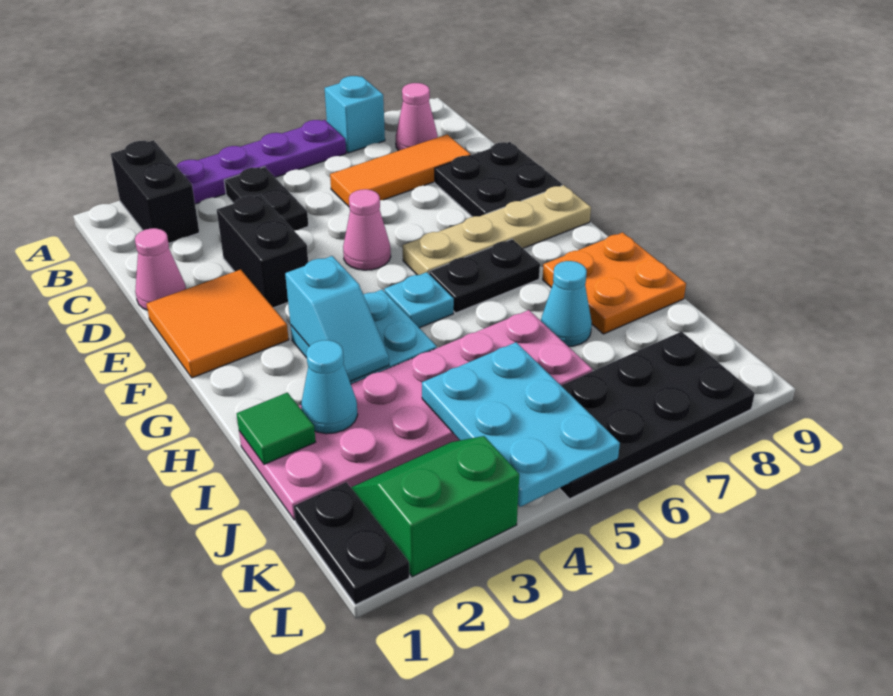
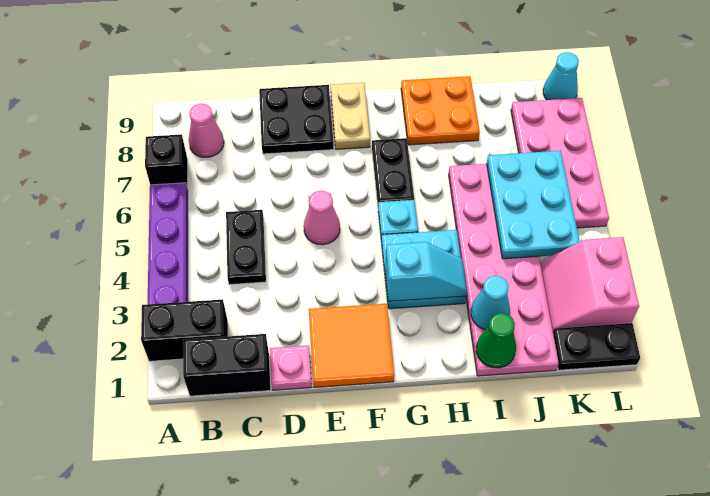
cyan brick A7 level 1 -> black brick A7 level 1
black plate B4:C4 level 1 -> black plate C4:C5 level 1
orange tile C6:C8 level 1 -> none
pink cone D1 level 1 -> pink plate D1 level 1
black brick D3:E3 level 1 -> black brick B1:C1 level 1
tan plate F6:F9 level 1 -> tan plate F8:F9 level 1
green tile I1 level 2 -> green cone I1 level 2
cyan cone I7 level 1 -> cyan cone L9 level 1
cyan plate J4:L5 level 2 -> cyan plate J4:K6 level 2
green slope K2:L3 level 1 top L -> pink slope K2:L3 level 1 top L
black plate K5:L8 level 1 -> pink plate K5:L8 level 1

